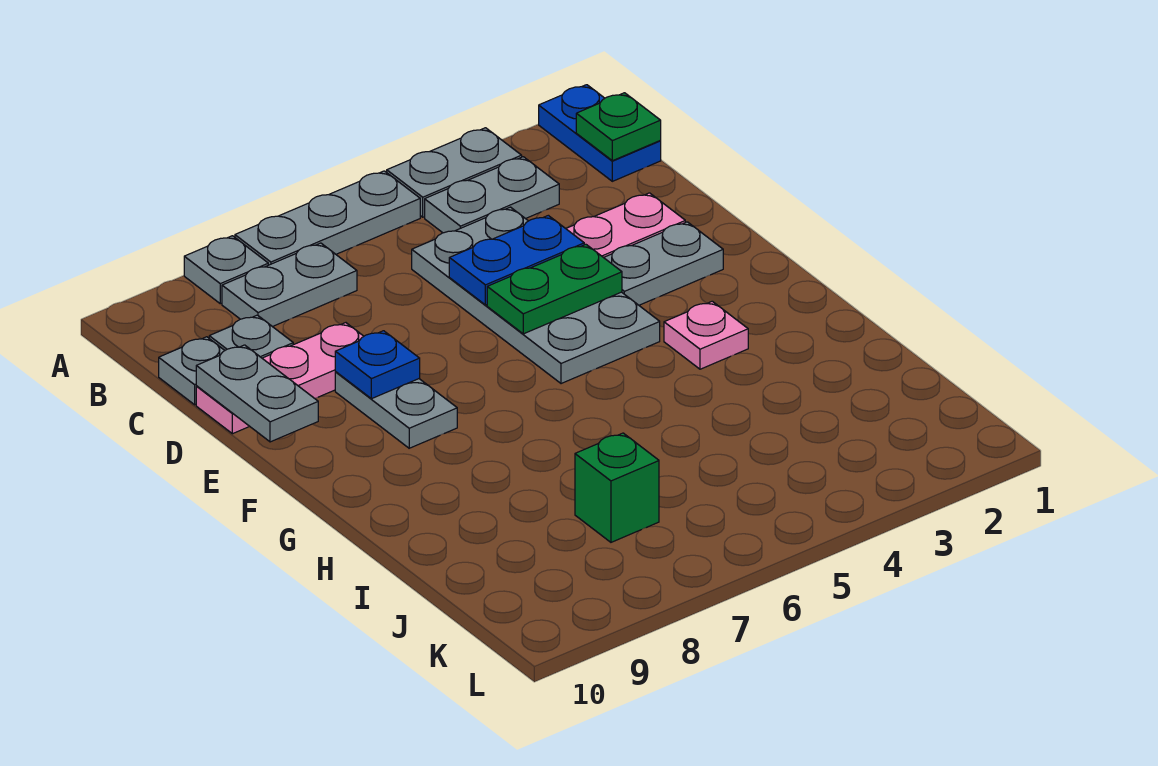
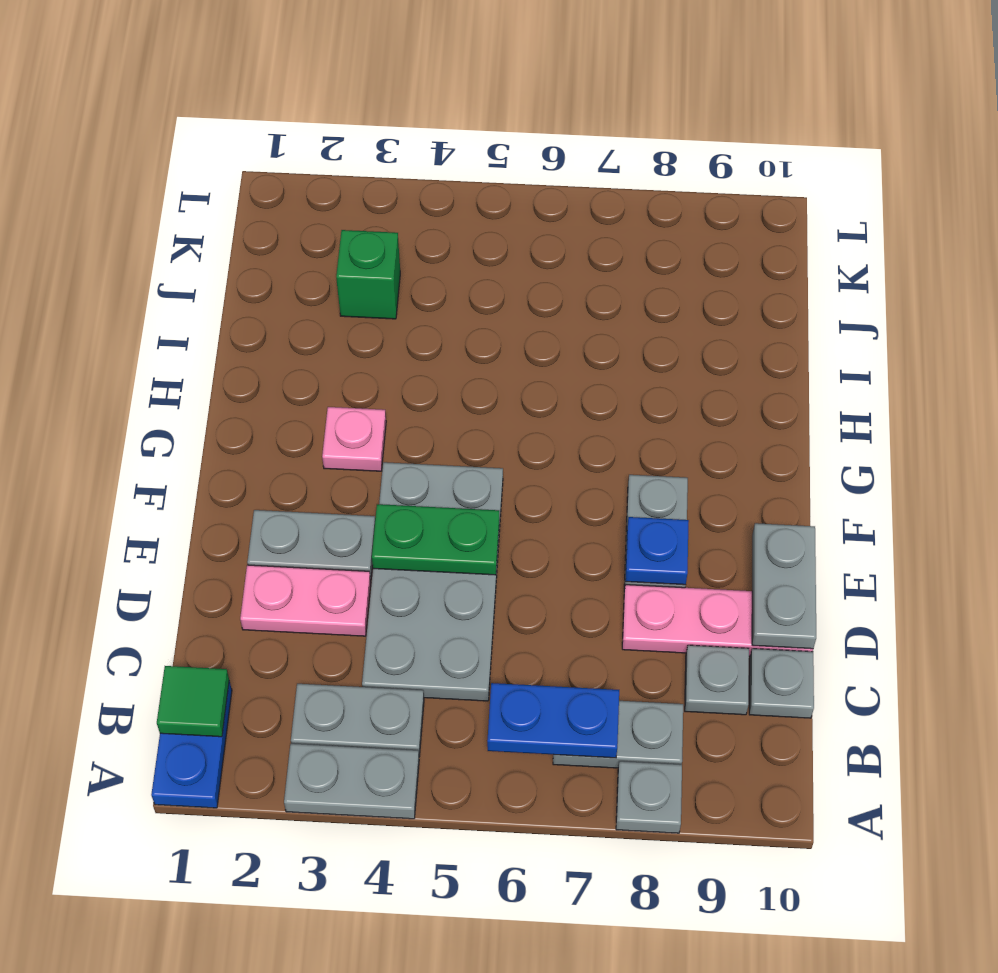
grey plate A5:A7 level 1 -> none
green plate B1 level 2 -> green tile B1 level 2
blue plate D4:D5 level 2 -> blue plate B6:B7 level 2
green brick J7 level 1 -> green brick J3 level 1

